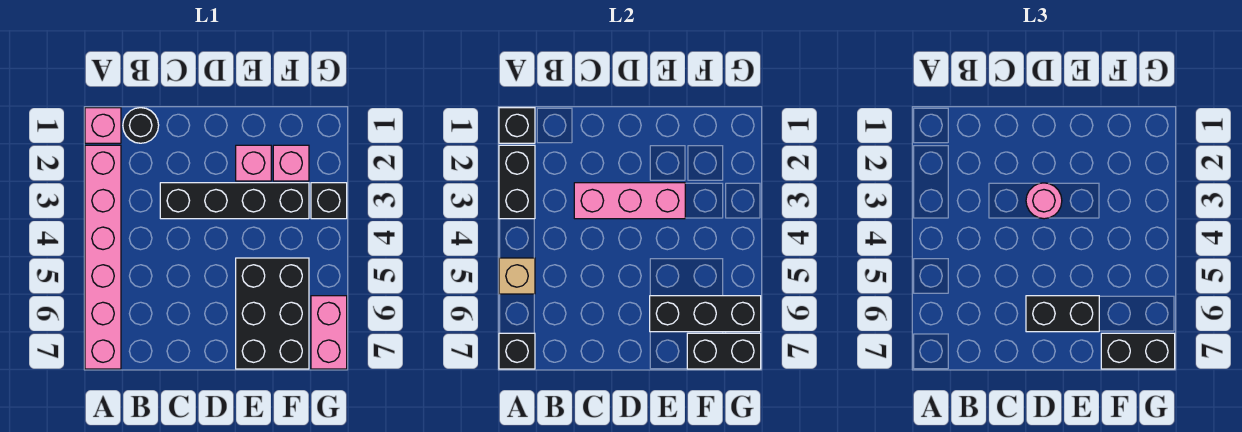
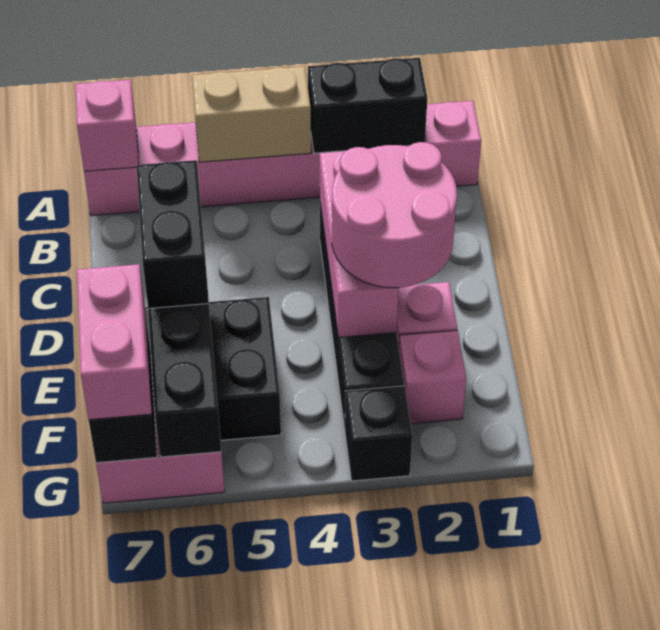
black brick A1 level 2 -> none
tan brick A5 level 2 -> tan brick A4:A5 level 2
black brick A7 level 2 -> pink brick A7 level 2
black round brick B1 level 1 -> none
pink round brick D3 level 3 -> pink round brick D2:E3 level 3
black brick F7:G7 level 3 -> pink brick F7:G7 level 3

